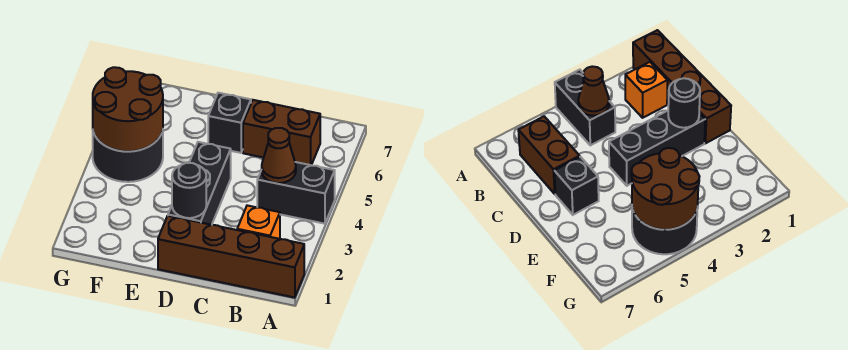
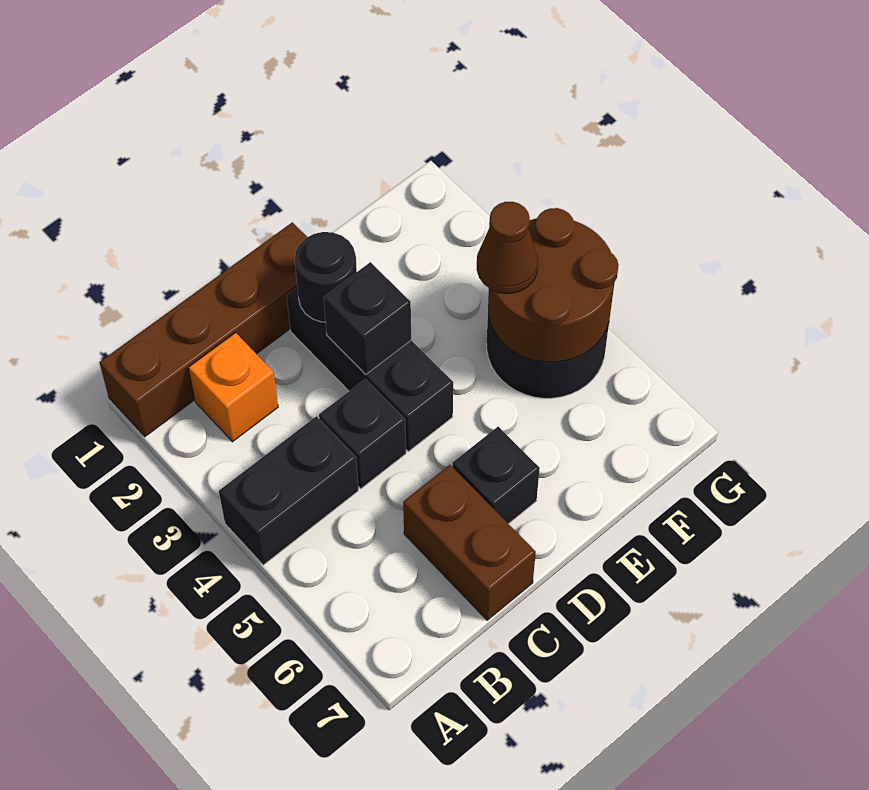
brown cone B4 level 2 -> brown cone F4 level 3
brown brick B6:C6 level 1 -> brown brick C6:C7 level 1
none -> black brick C4 level 1
none -> black brick D3 level 2

